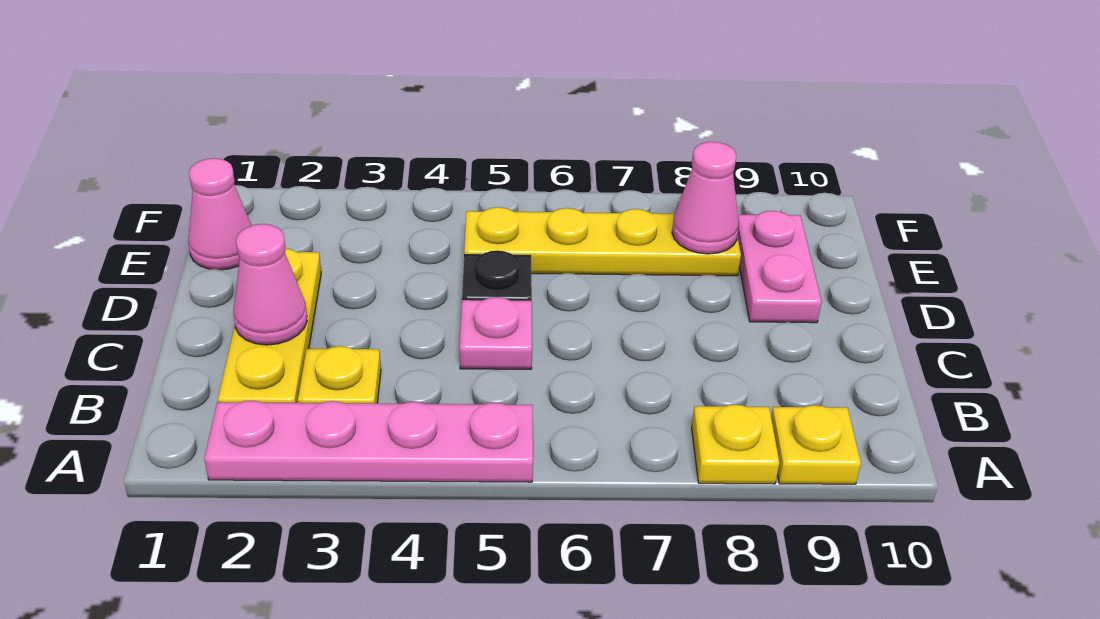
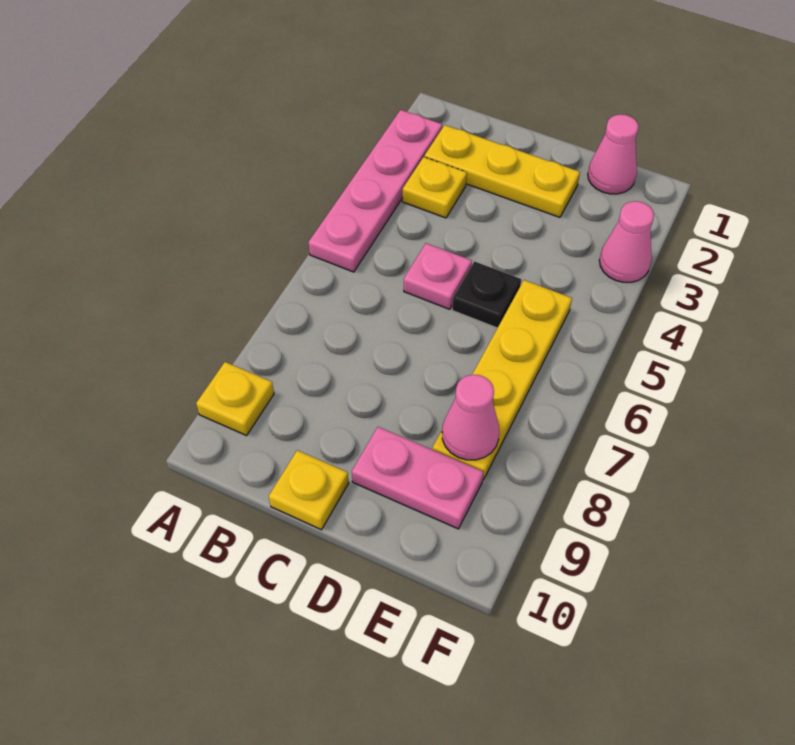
yellow plate A8 level 1 -> yellow plate C10 level 1
pink cone C2 level 2 -> pink cone F3 level 1

